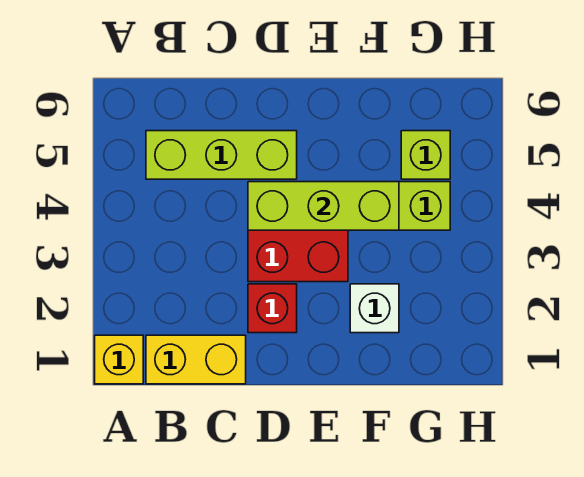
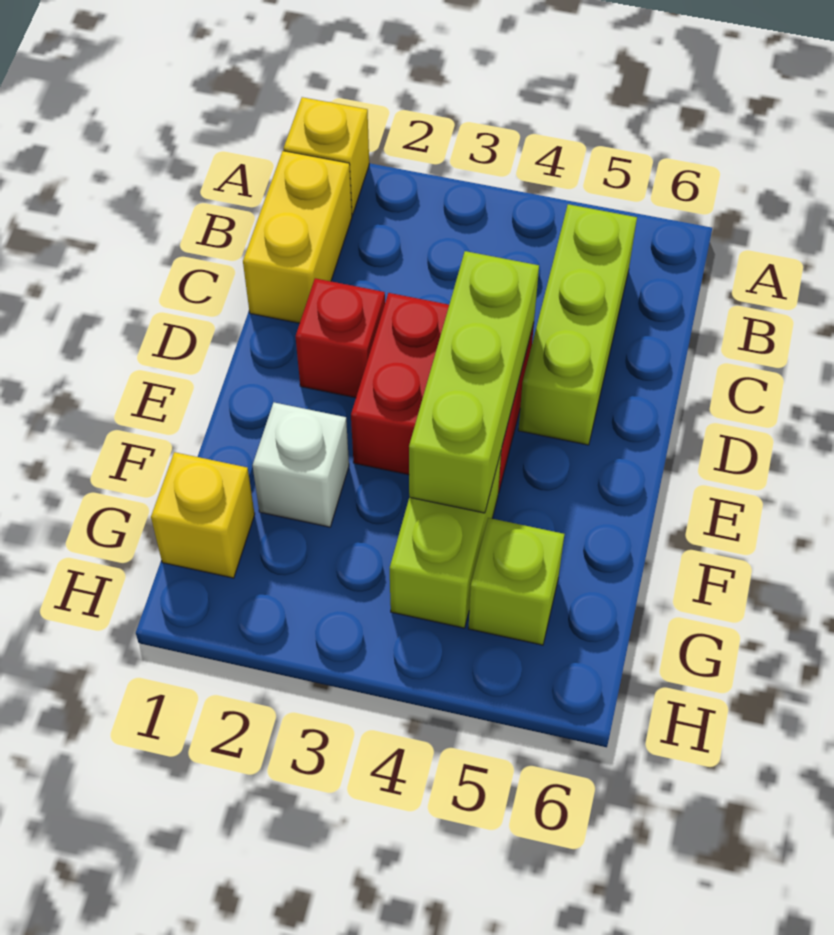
none -> yellow brick G1 level 1

